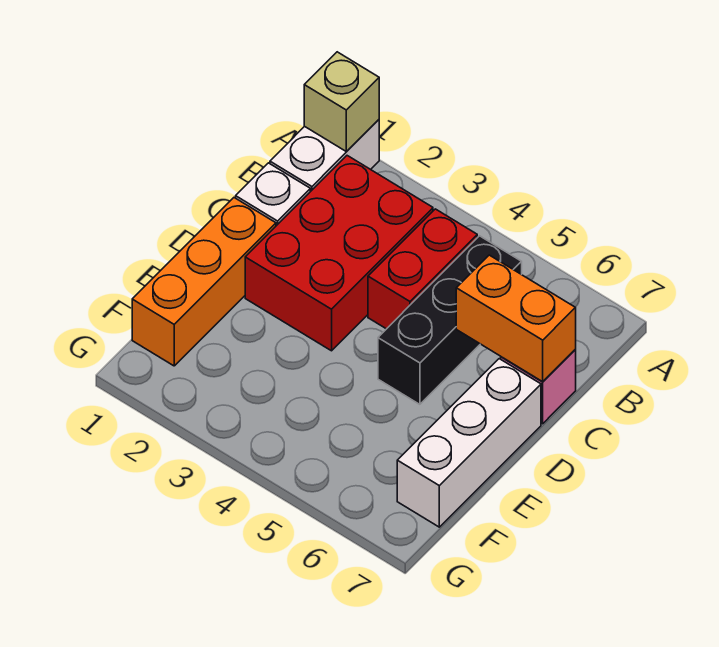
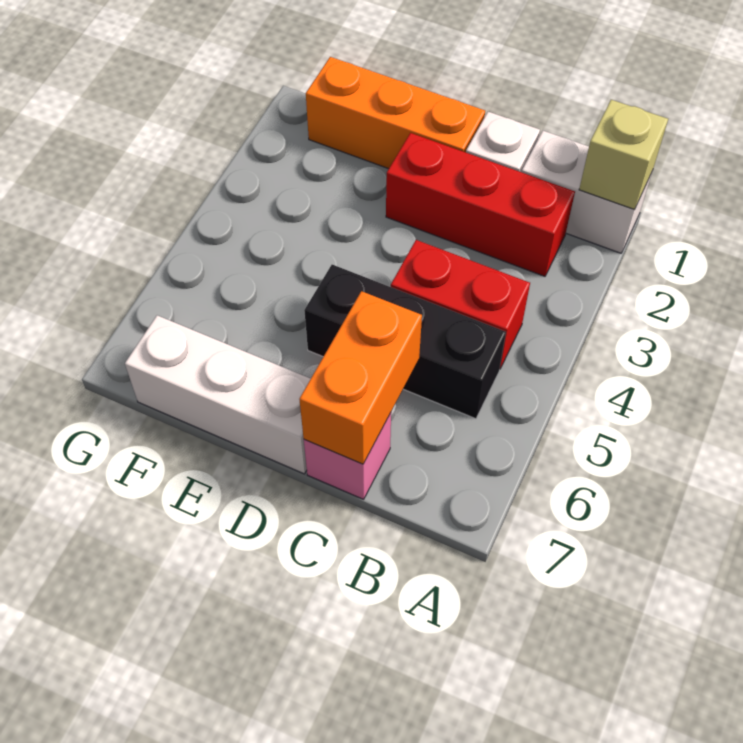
red brick B2:D3 level 1 -> red brick B2:D2 level 1

